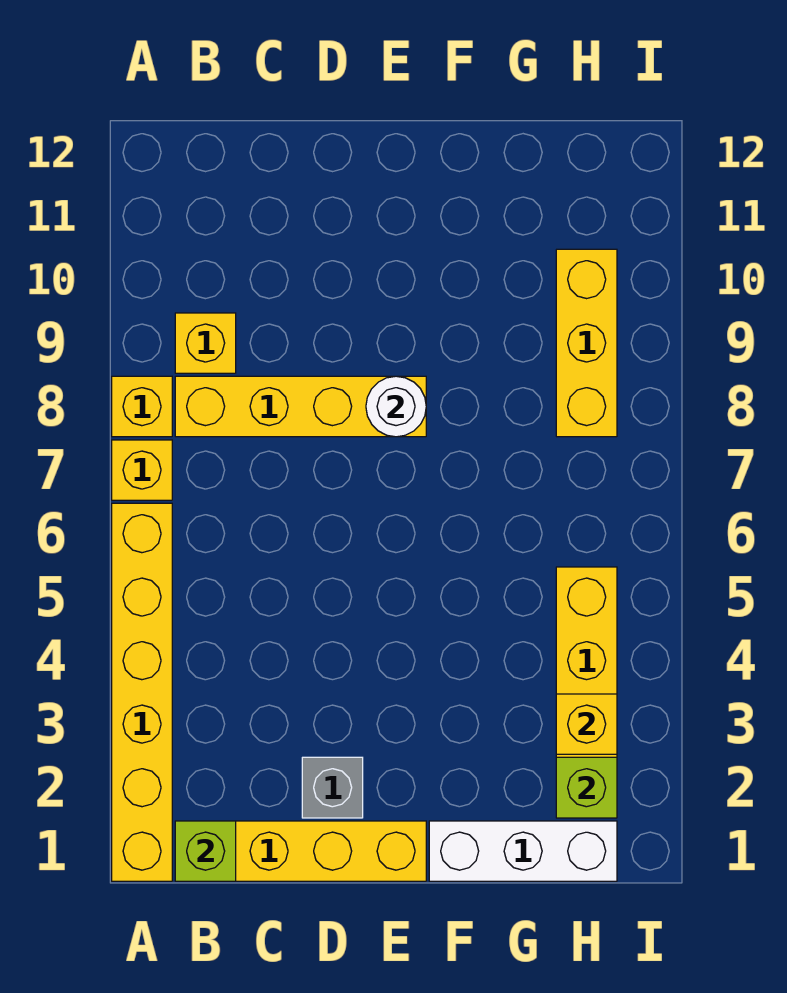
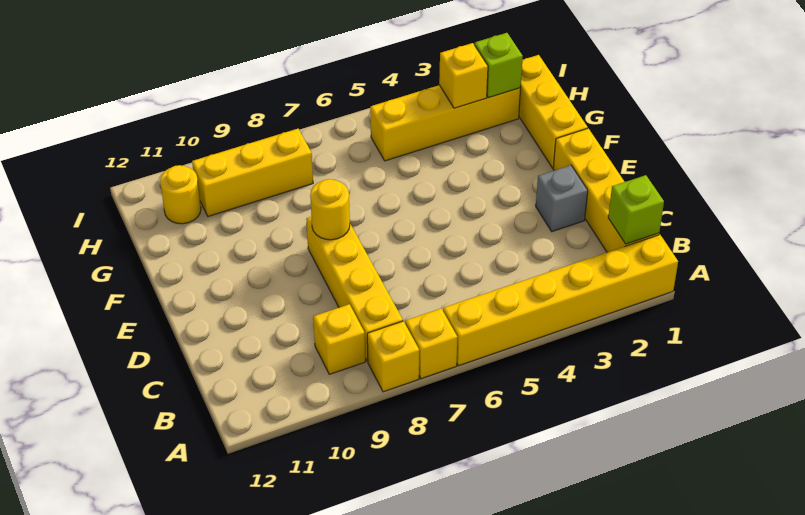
white round brick E8 level 2 -> yellow round brick E8 level 2
white brick F1:H1 level 1 -> yellow brick F1:H1 level 1
none -> yellow round brick H11 level 1

